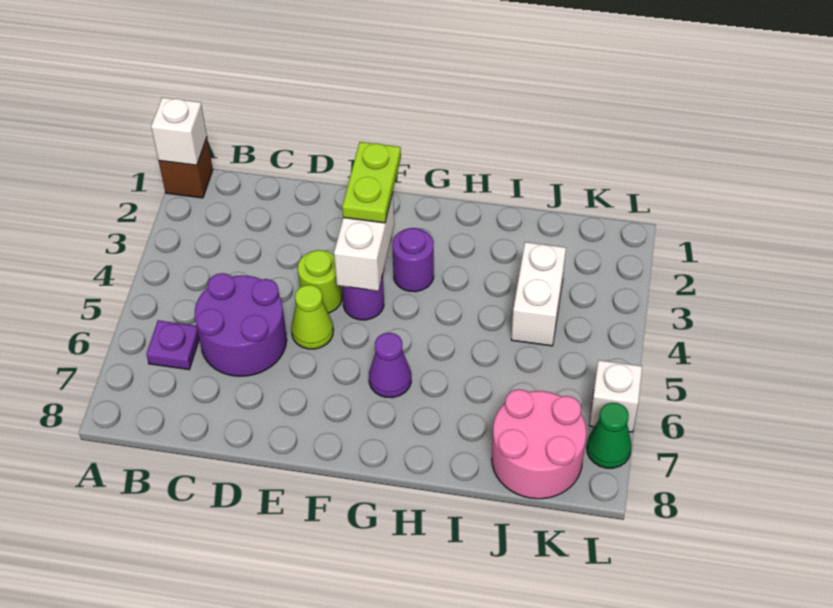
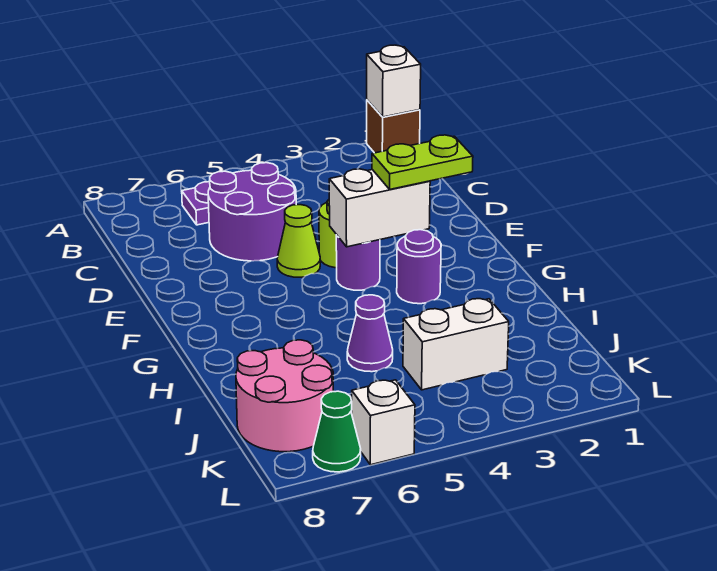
purple cone G6 level 1 -> purple cone I5 level 1

